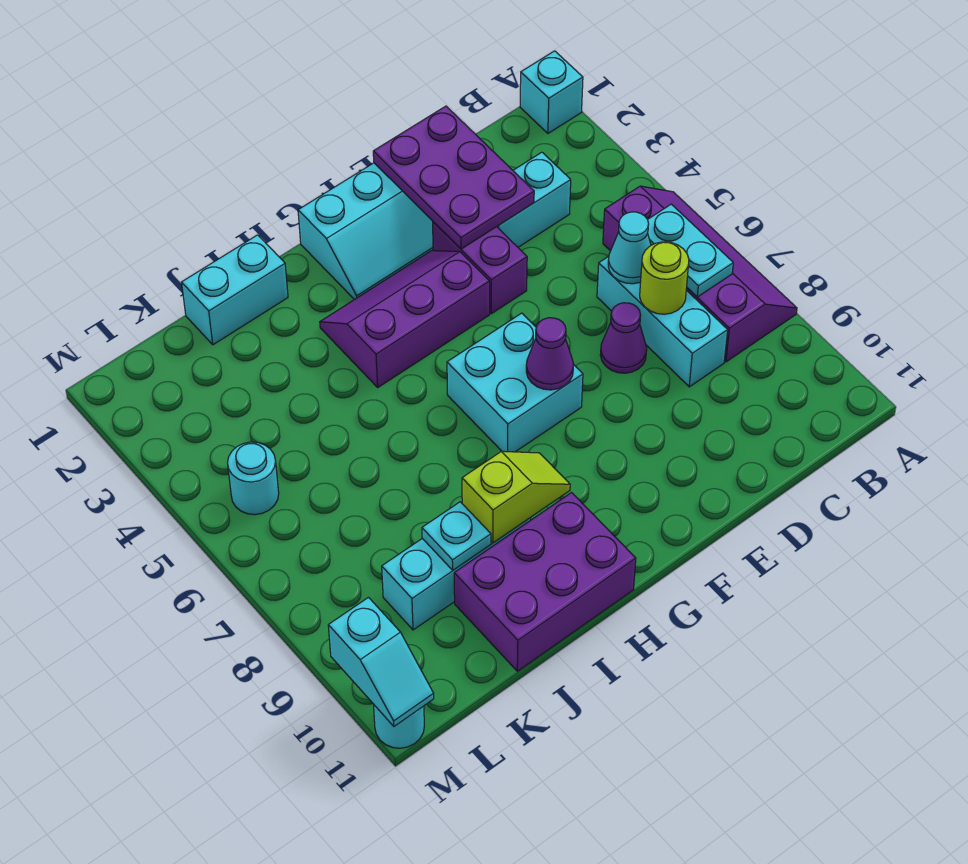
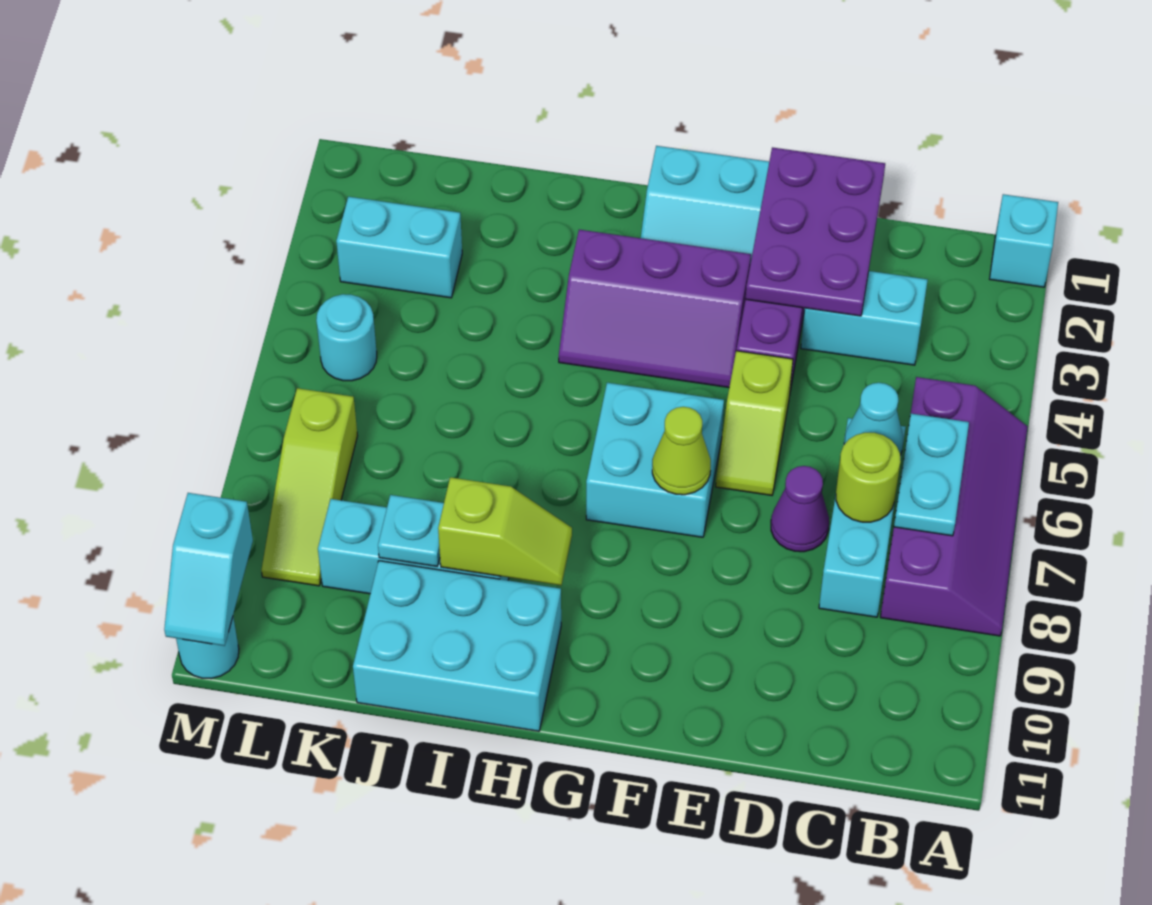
none -> lime slope E5:E6 level 1 top 5
purple slope F3:H4 level 1 top 4 -> purple slope F3:H4 level 1 top 3
purple cone F7 level 2 -> lime cone F7 level 2
purple brick H10:J11 level 1 -> cyan brick H10:J11 level 1
cyan brick I1:J1 level 1 -> cyan brick K3:L3 level 1
none -> lime slope L7:L9 level 1 top 7

